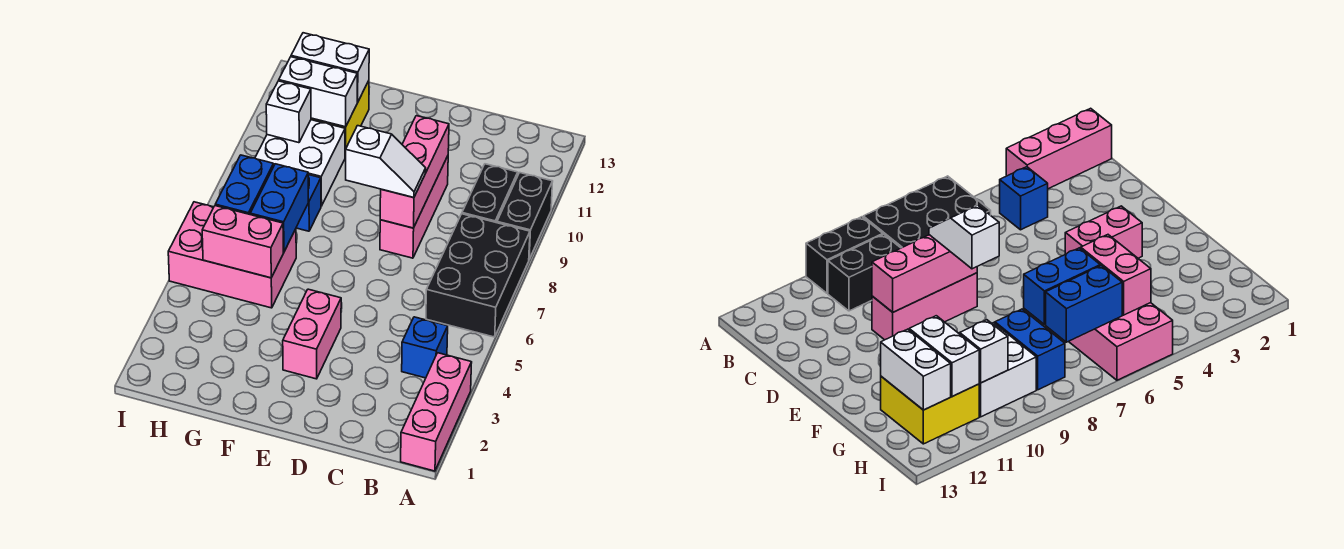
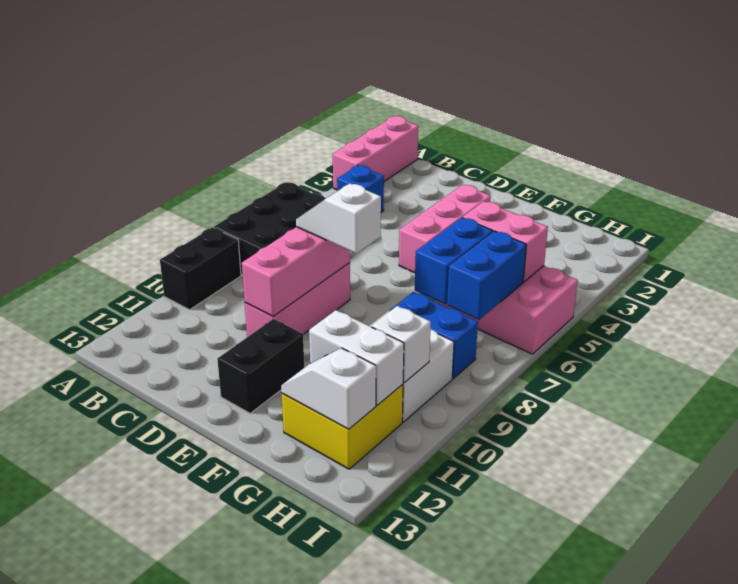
black brick B9:B10 level 1 -> black brick E11:E12 level 1
pink brick E3:E4 level 1 -> pink brick E3:E5 level 1
white brick G12:H12 level 2 -> white slope G12:H12 level 2 top H

